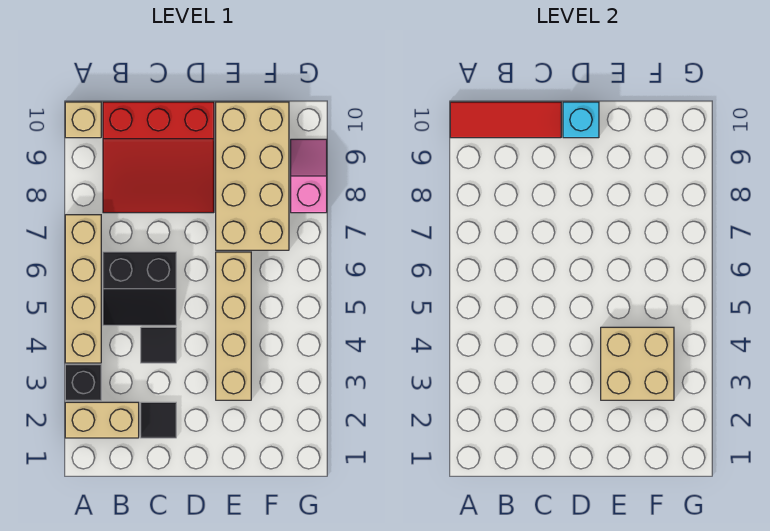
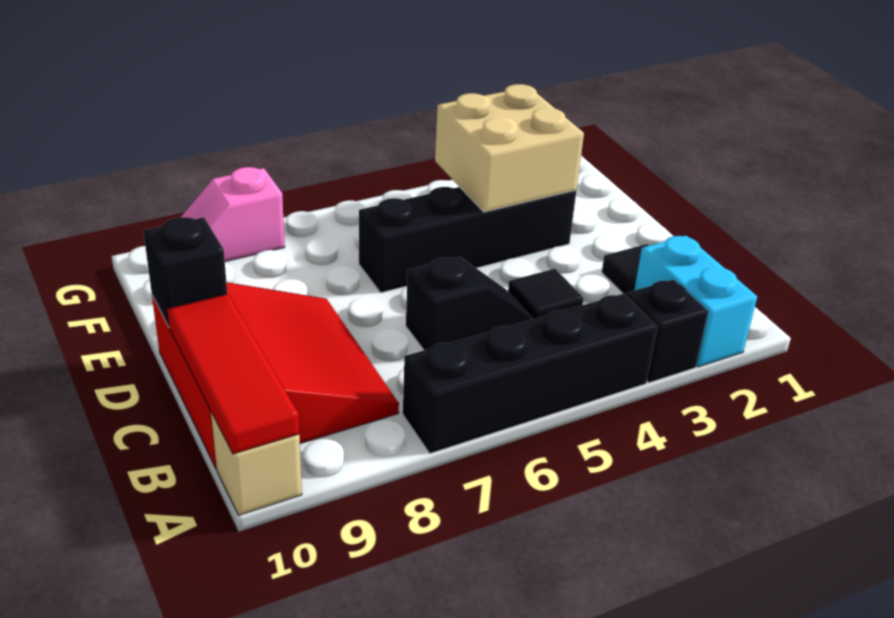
tan brick A2:B2 level 1 -> cyan brick A2:B2 level 1
tan brick A4:A7 level 1 -> black brick A4:A7 level 1
black slope B5:C6 level 1 top 6 -> black slope C5:C6 level 1 top 6
cyan brick D10 level 2 -> black brick D10 level 2
tan brick E3:E6 level 1 -> black brick E3:E6 level 1
tan brick E7:F10 level 1 -> none

